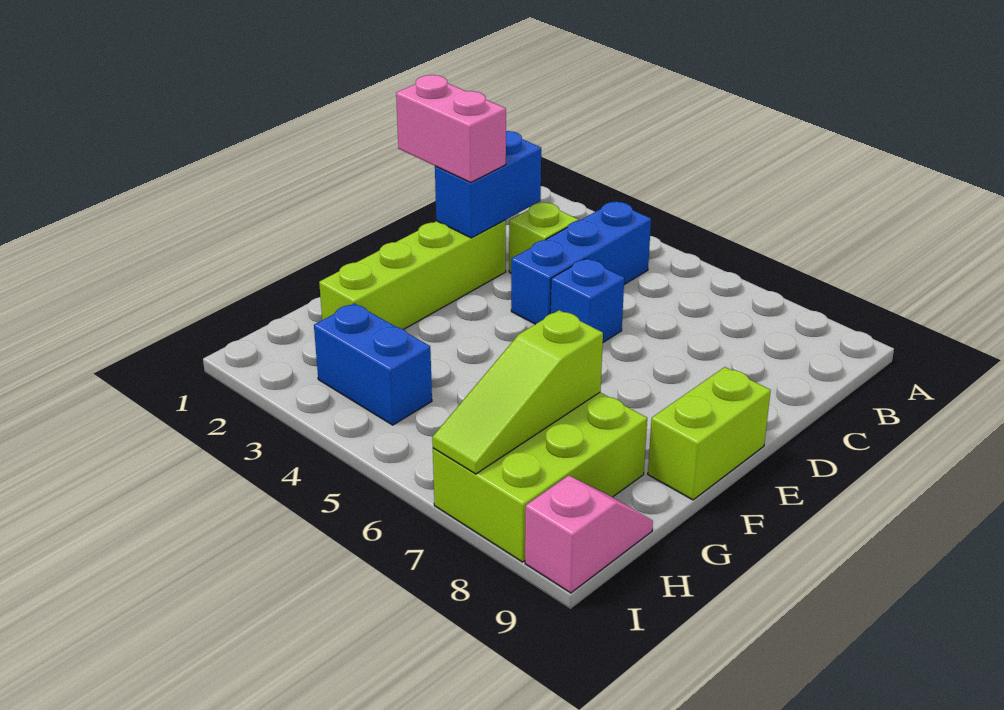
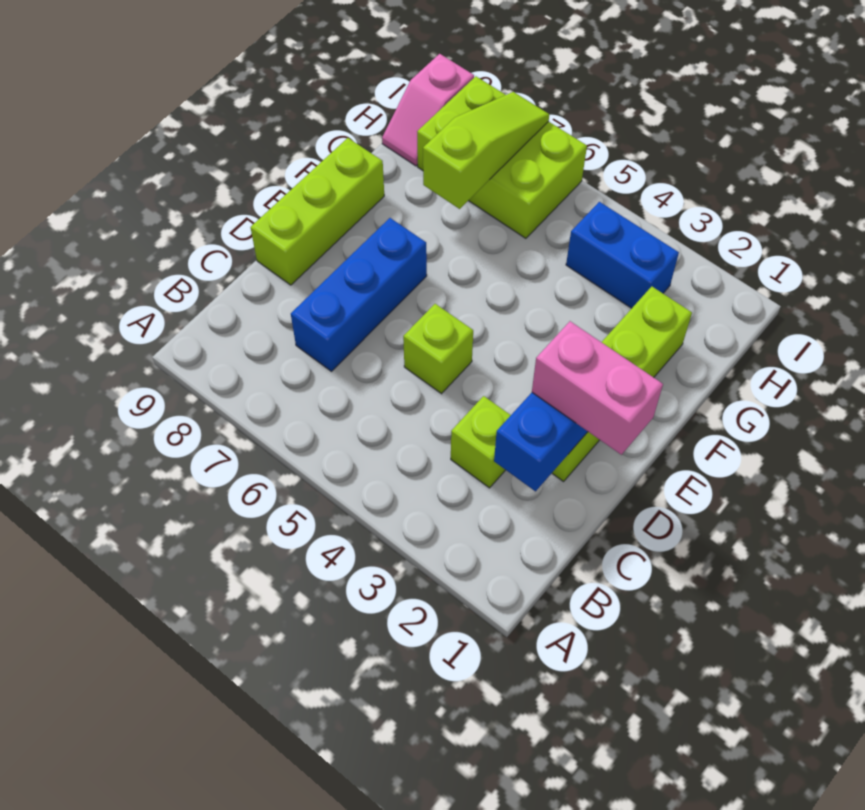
blue brick B4:D4 level 1 -> blue brick C7:E7 level 1
blue brick D5 level 1 -> lime brick D5 level 1
lime brick E9:F9 level 1 -> lime brick D9:F9 level 1
lime brick G7:I8 level 1 -> lime brick H6:I8 level 1

